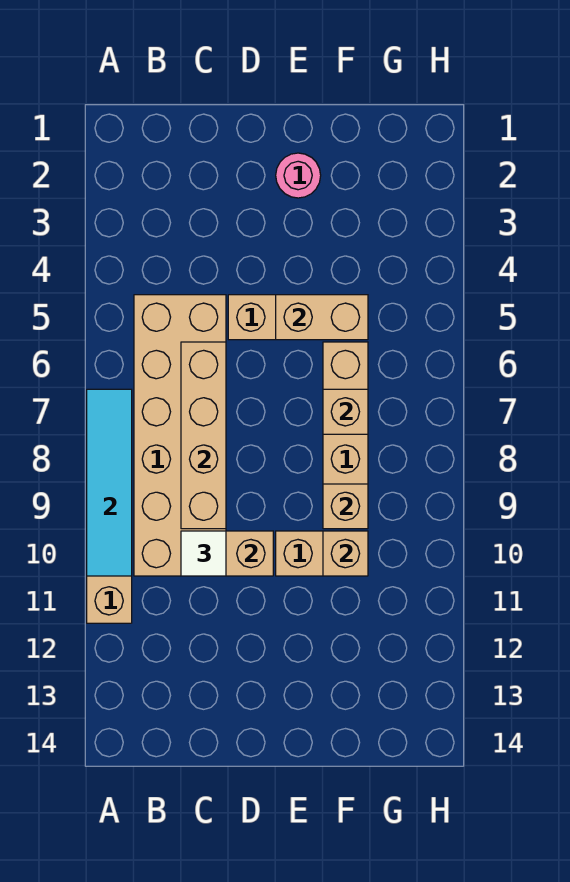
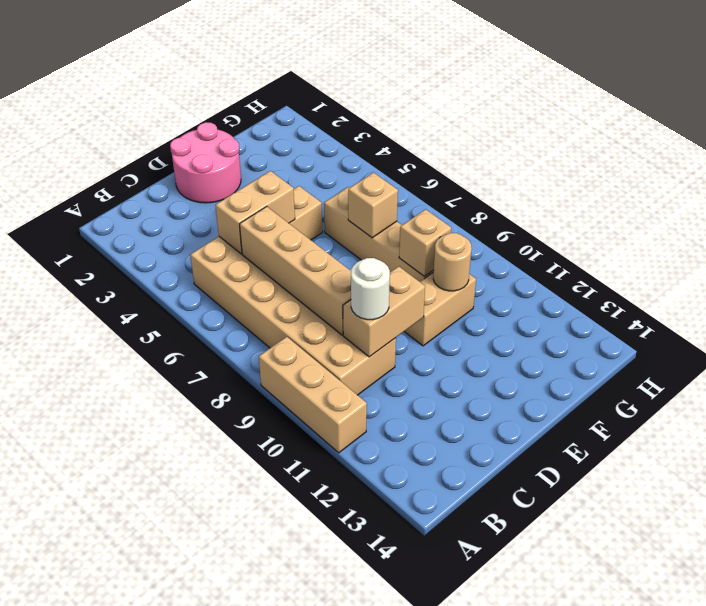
cyan tile A7:A10 level 2 -> none
white tile C10 level 3 -> white round brick C10 level 3
pink round brick E2 level 1 -> pink round brick D1:E2 level 1
tan brick E5:F5 level 2 -> tan brick C5:D5 level 2
tan brick F10 level 2 -> tan round brick F10 level 2

